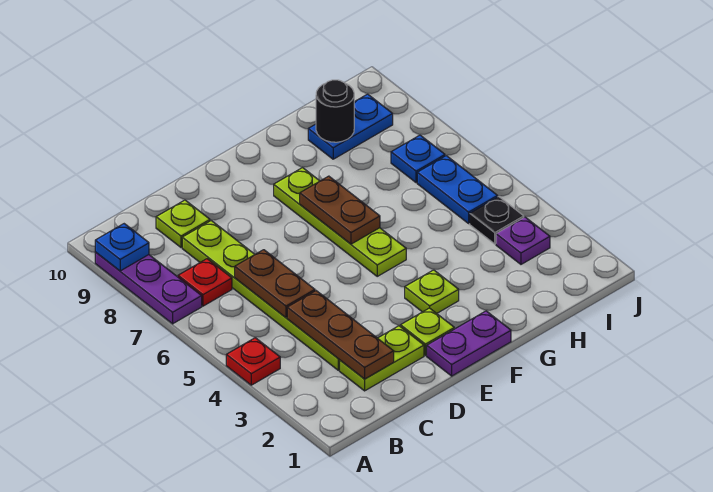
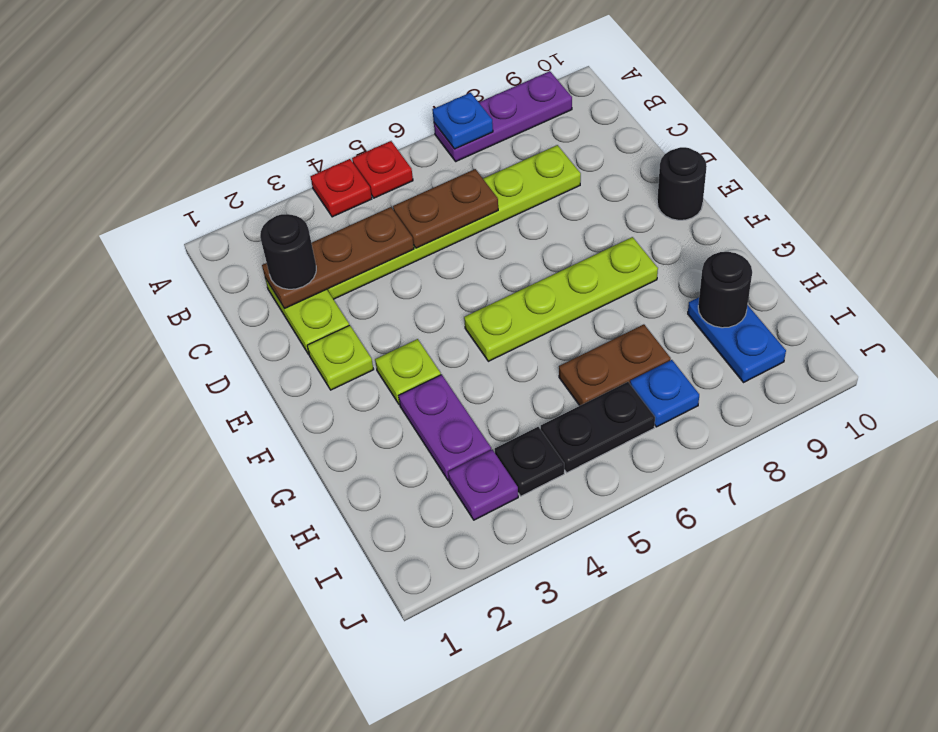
blue plate A9 level 2 -> blue plate A7 level 2
red plate B7 level 1 -> red plate A5 level 1
none -> black round brick C2 level 3
lime plate C9 level 1 -> none
purple plate E1:F1 level 1 -> purple plate G3:H3 level 1
none -> black round brick E10 level 1
brown plate F6:F7 level 2 -> brown plate H6:H7 level 1
blue plate I5:I6 level 1 -> black plate I5:I6 level 1

